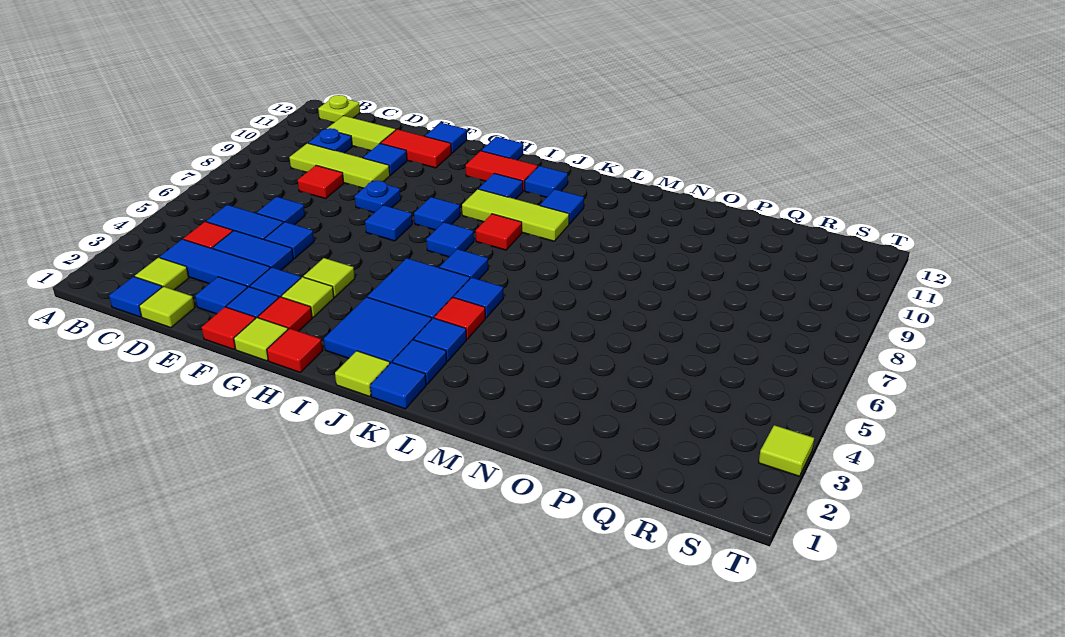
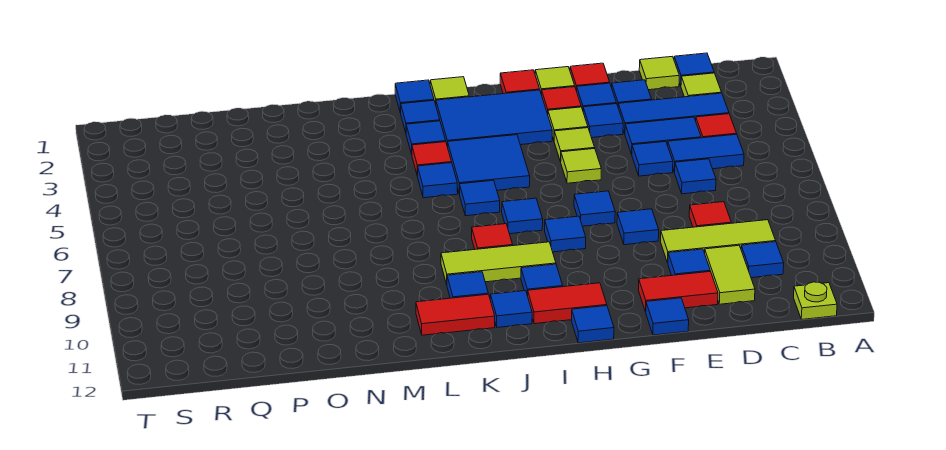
blue plate C10 level 1 -> blue tile C10 level 1
lime tile C11:D11 level 1 -> lime tile D10:D11 level 1
blue plate F8 level 1 -> blue tile F8 level 1
blue tile I2:J3 level 1 -> blue tile H2:J3 level 1
none -> red tile K11:L11 level 1
lime tile T3 level 1 -> lime tile G5 level 1

